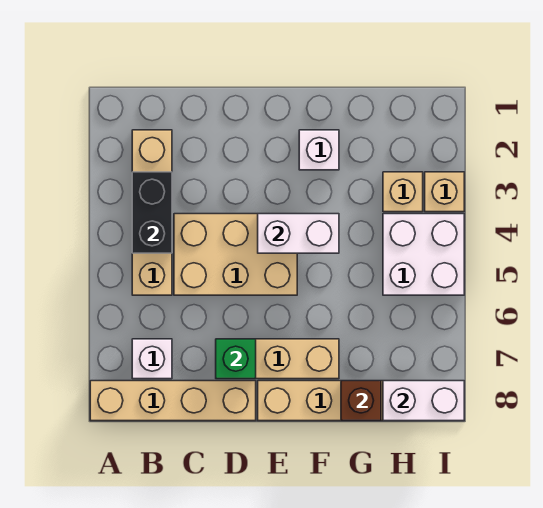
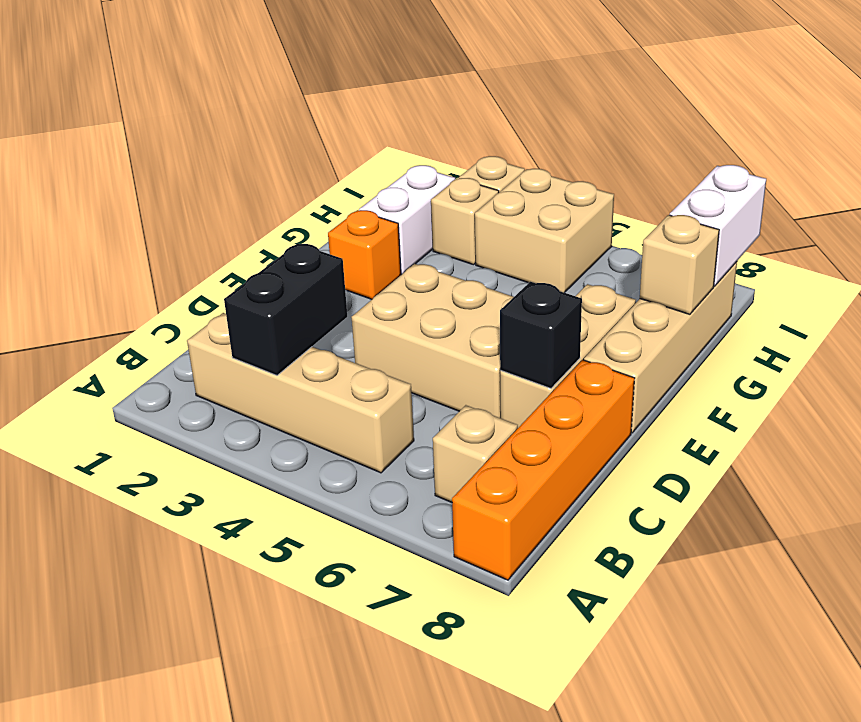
tan brick A8:D8 level 1 -> orange brick A8:D8 level 1
black brick B3:B4 level 2 -> black brick B3:C3 level 2
white brick B7 level 1 -> tan brick B7 level 1
tan brick C4:E5 level 1 -> tan brick D4:E6 level 1
green brick D7 level 2 -> black brick D7 level 2
white brick E4:F4 level 2 -> white brick G2:H2 level 1
white brick F2 level 1 -> orange brick F2 level 1
brown brick G8 level 2 -> tan brick G8 level 2
white brick H4:I5 level 1 -> tan brick H4:I5 level 1

